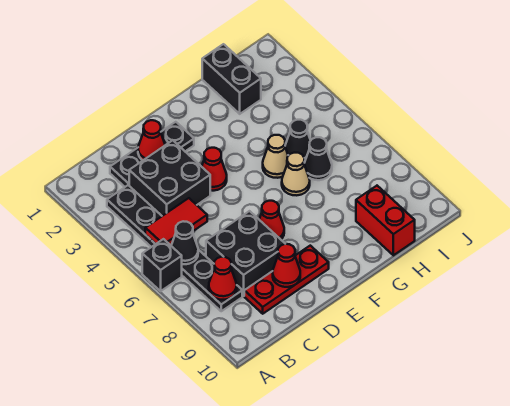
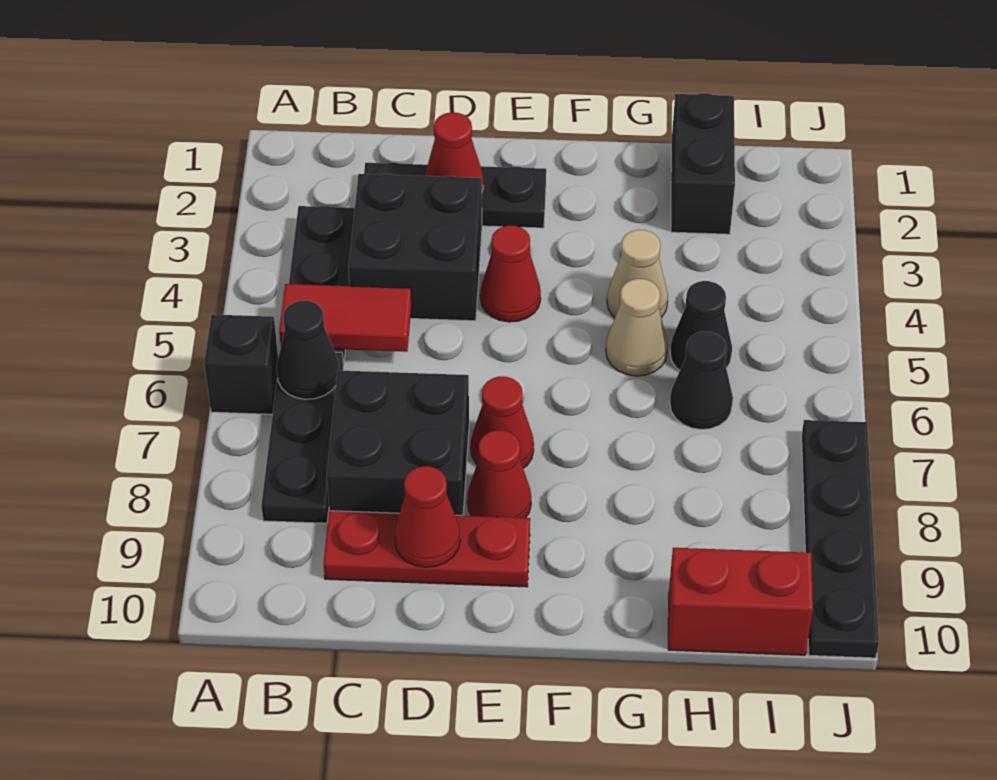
red cone B8 level 2 -> red cone E8 level 1
tan cone G6 level 1 -> tan cone G4 level 1
red brick H9:H10 level 1 -> red brick H10:I10 level 1
none -> black plate J7:J10 level 1

